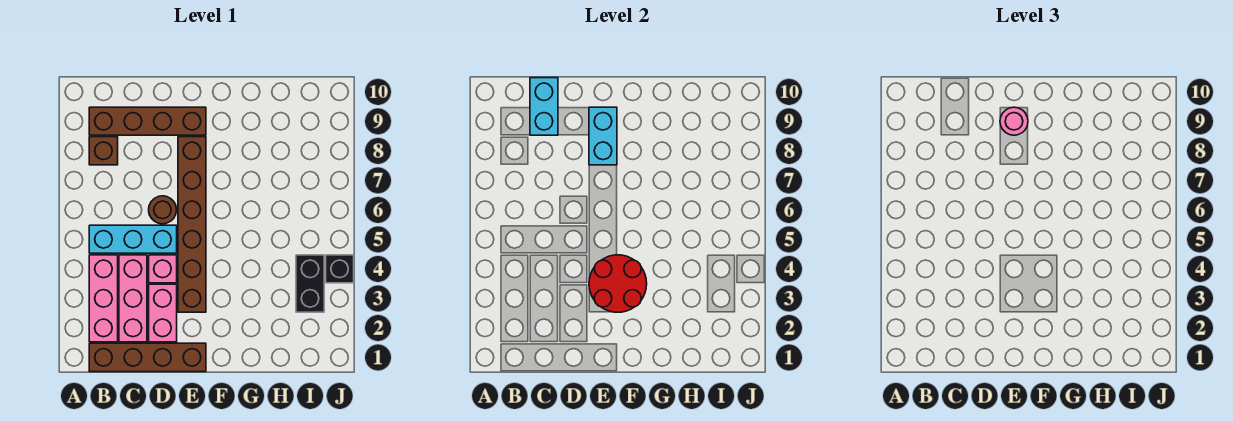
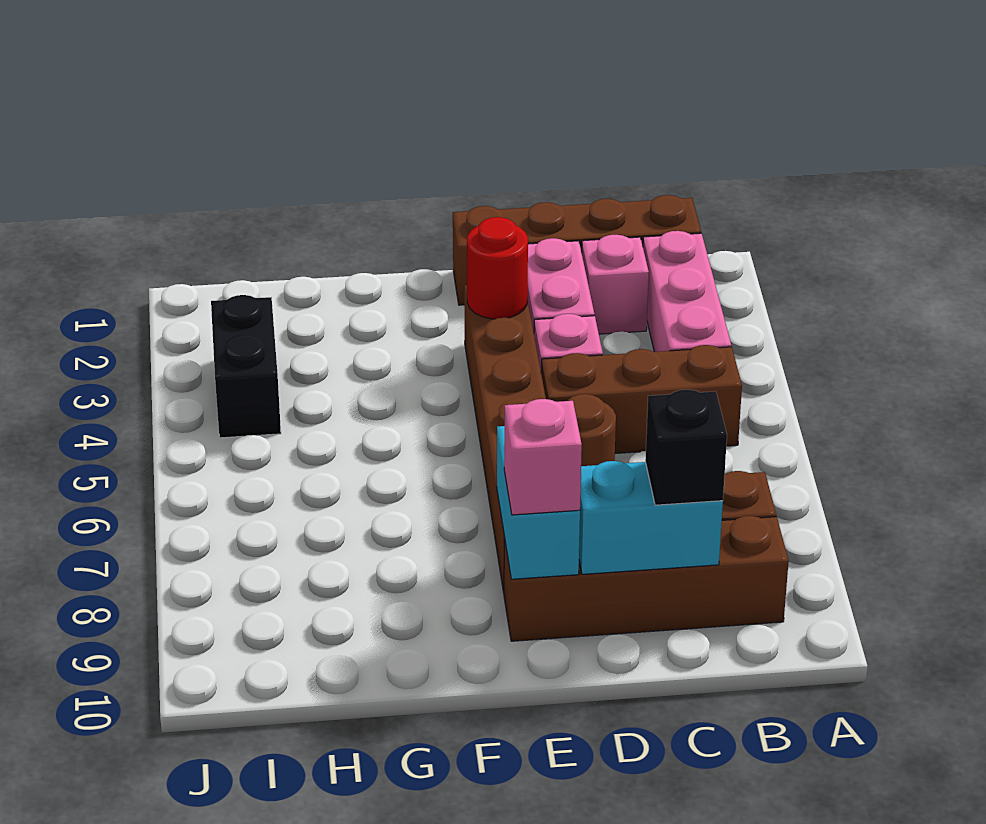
cyan brick B5:D5 level 1 -> brown brick B5:D5 level 1
pink brick C2:C4 level 1 -> pink brick C2 level 1
cyan brick C9:C10 level 2 -> cyan brick C9:D9 level 2
red round brick E3:F4 level 2 -> red round brick E3 level 2
pink round brick E9 level 3 -> pink brick E9 level 3
black brick J4 level 1 -> black brick C9 level 3

